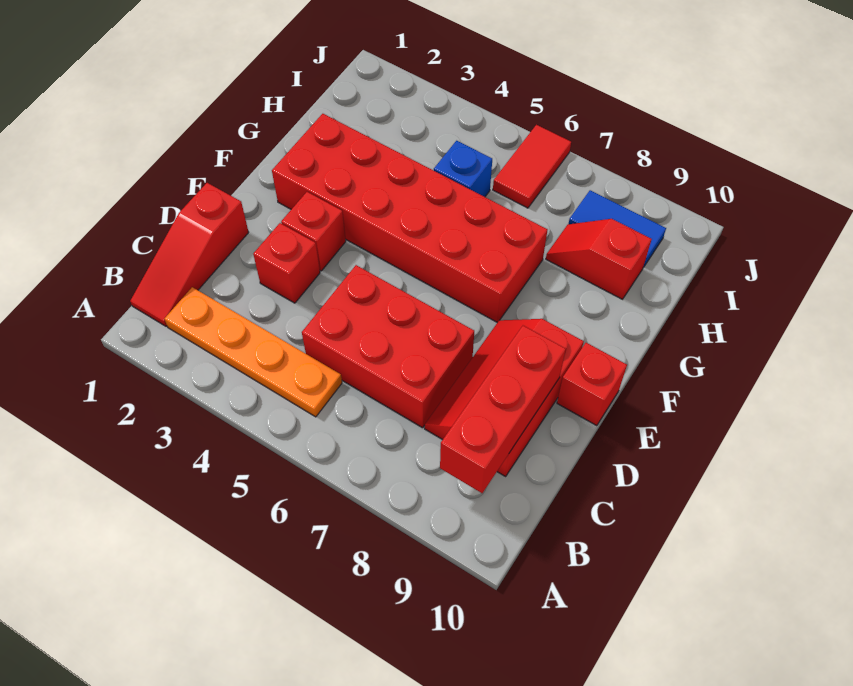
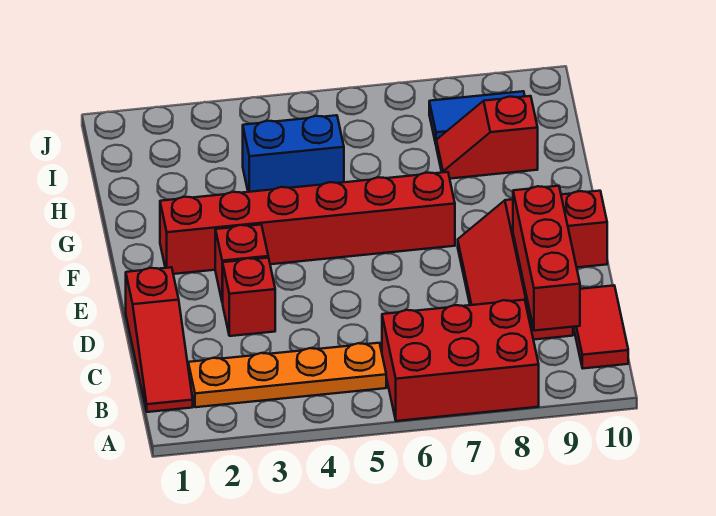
red brick C5:D7 level 1 -> red brick A6:B8 level 1
red brick F2:G7 level 1 -> red brick F2:F7 level 1
blue brick H5 level 1 -> blue brick H4:H5 level 1
red tile I6:J6 level 1 -> red tile B10:C10 level 1

